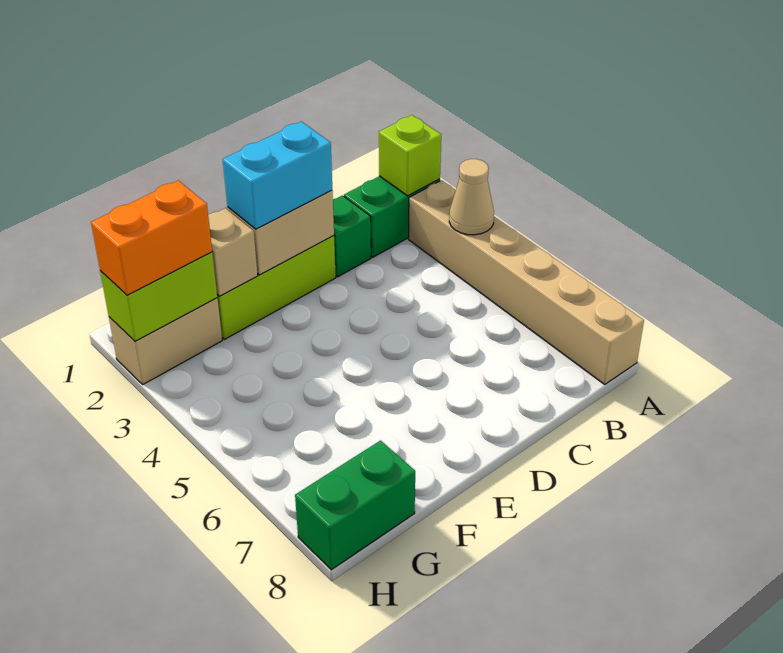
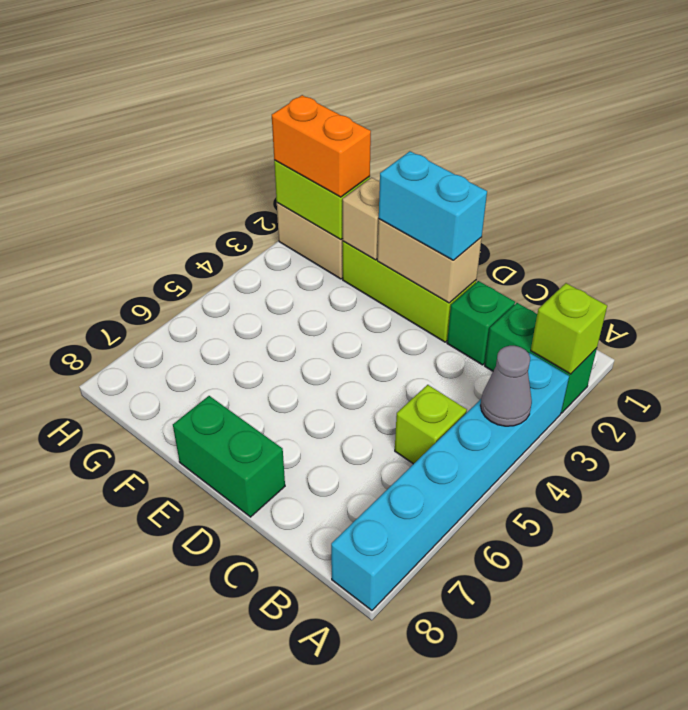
tan brick A3:A8 level 1 -> cyan brick A3:A8 level 1
tan cone A4 level 2 -> grey cone A4 level 2
none -> lime brick B5 level 1
green brick G8:H8 level 1 -> green brick D8:E8 level 1

